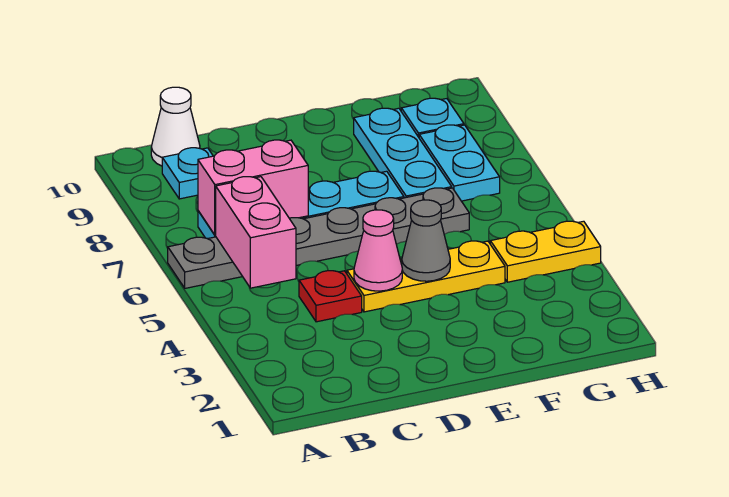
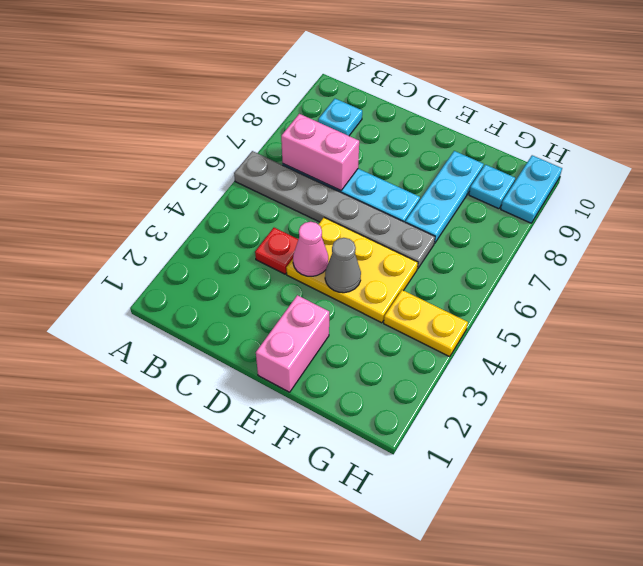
pink brick B5:B6 level 2 -> pink brick E1:E2 level 1
white cone B10 level 1 -> none
yellow plate D4:F4 level 1 -> yellow plate D4:F5 level 1
cyan plate G7:G8 level 1 -> cyan plate H9:H10 level 1

